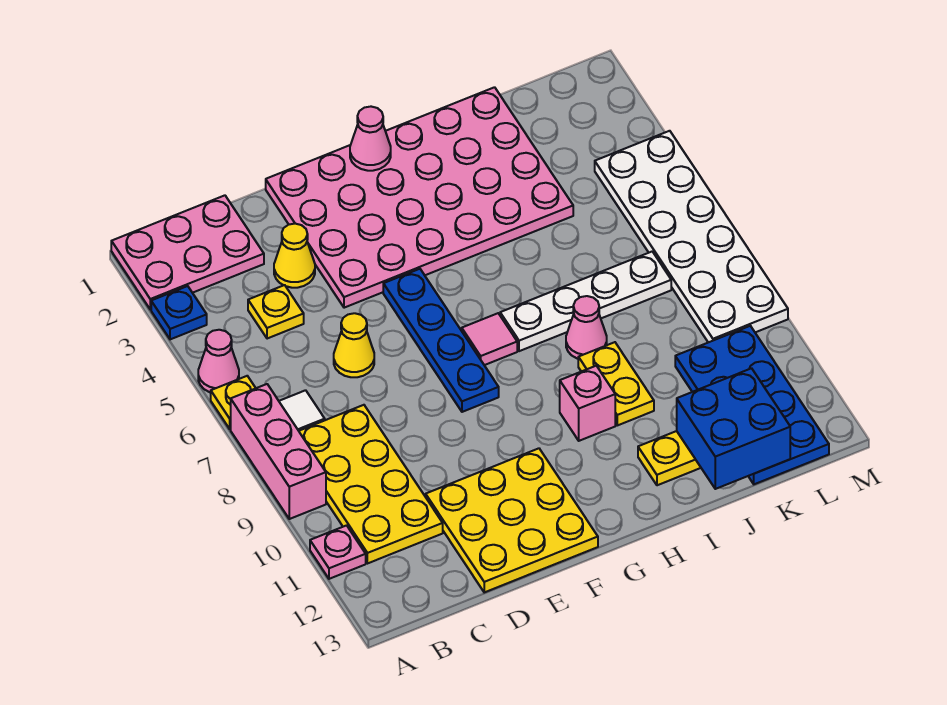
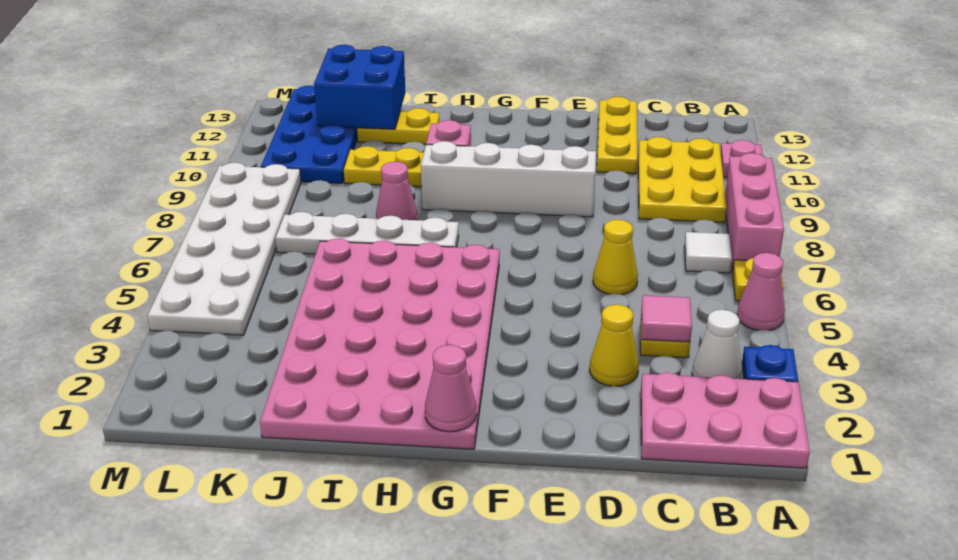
none -> white cone B3 level 1
yellow plate B8:C11 level 1 -> yellow plate B9:C11 level 1
yellow plate D11:F13 level 1 -> yellow plate D11:D13 level 1
pink plate E1:J4 level 1 -> pink plate G1:J6 level 1
none -> white brick E9:H9 level 1
blue plate F5:F8 level 1 -> none
pink tile G7 level 1 -> pink tile C4 level 2
yellow plate I9:I10 level 1 -> yellow plate I10:J10 level 1

